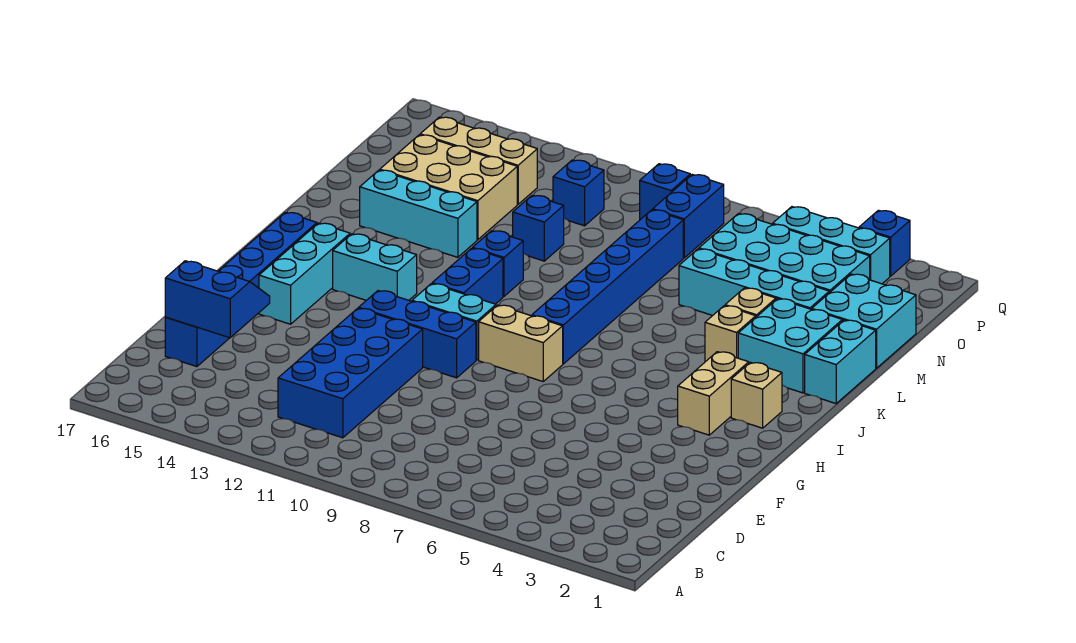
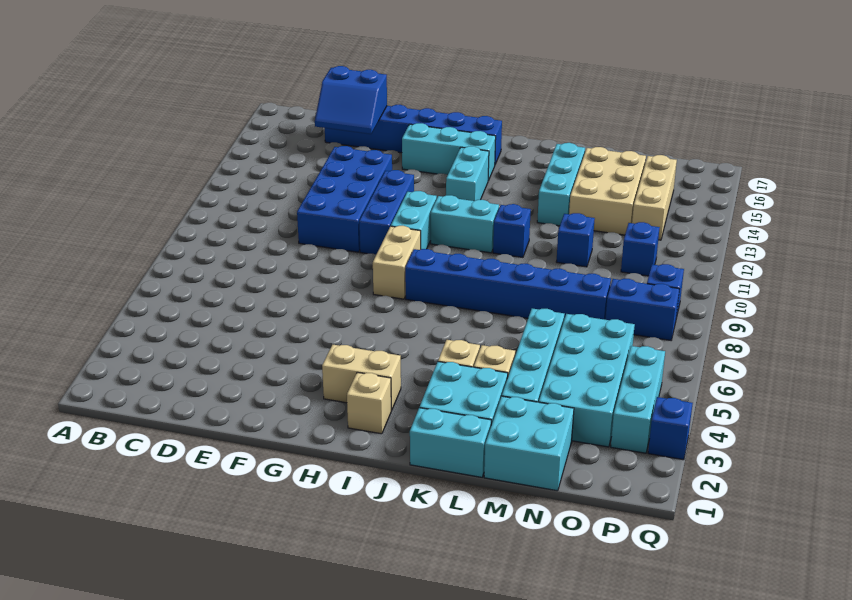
blue brick C11:F12 level 1 -> blue brick E10:F13 level 1
blue slope D15:E16 level 2 top D -> blue slope D15:E16 level 2 top 16
blue brick I11:J11 level 1 -> cyan brick I11:J11 level 1

